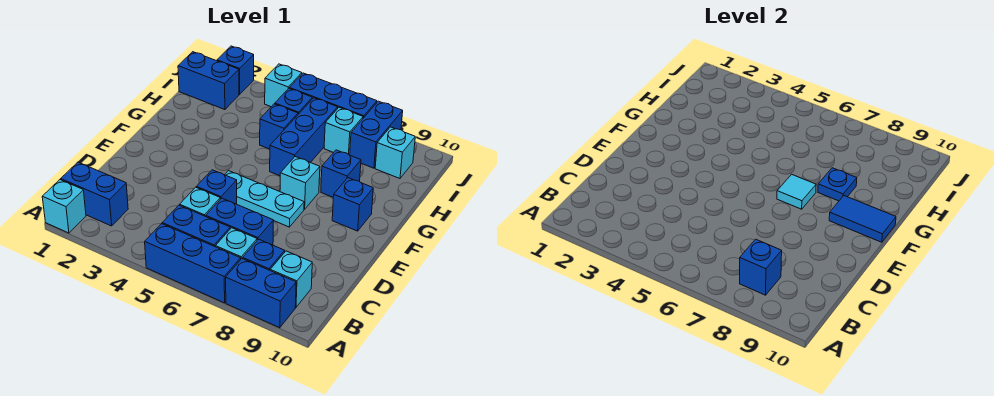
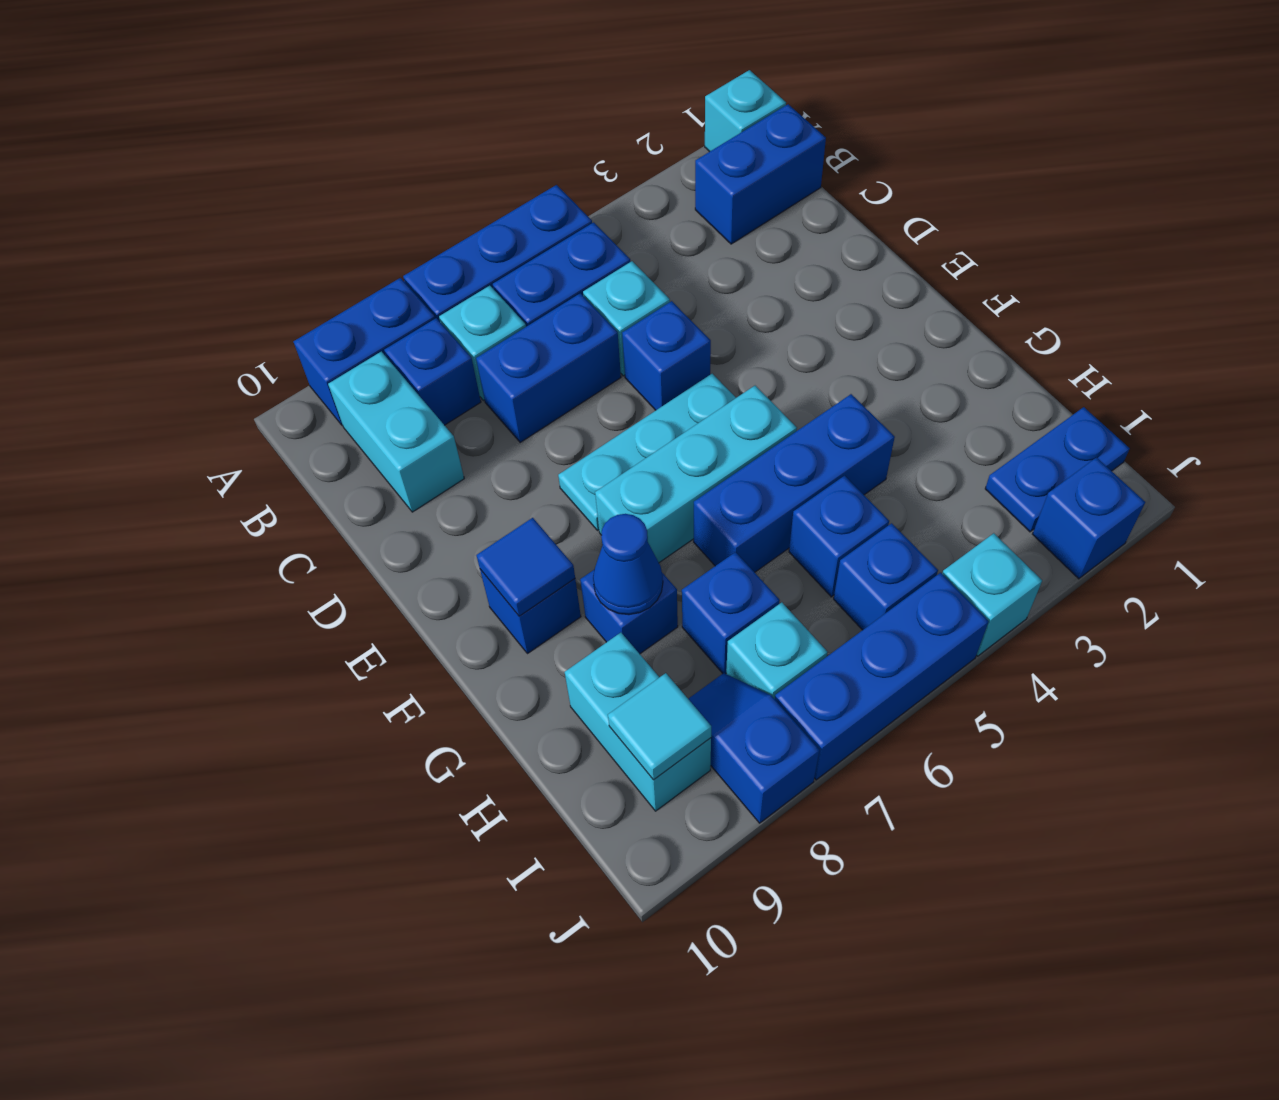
blue brick B8 level 2 -> blue brick H7 level 1
cyan brick B9 level 1 -> cyan brick B9:C9 level 1
cyan brick F7 level 1 -> cyan brick F5:F7 level 1
cyan tile F7 level 2 -> cyan tile I9 level 2
blue tile F9:F10 level 2 -> blue tile F9 level 2
blue brick G6:I6 level 1 -> blue brick G4:G6 level 1
blue plate G8 level 2 -> blue cone G8 level 2
blue brick I1:I2 level 1 -> blue plate I1:I2 level 1
blue brick I8:J8 level 1 -> blue slope I8:J8 level 1 top J
cyan brick I9 level 1 -> cyan brick H9:I9 level 1

